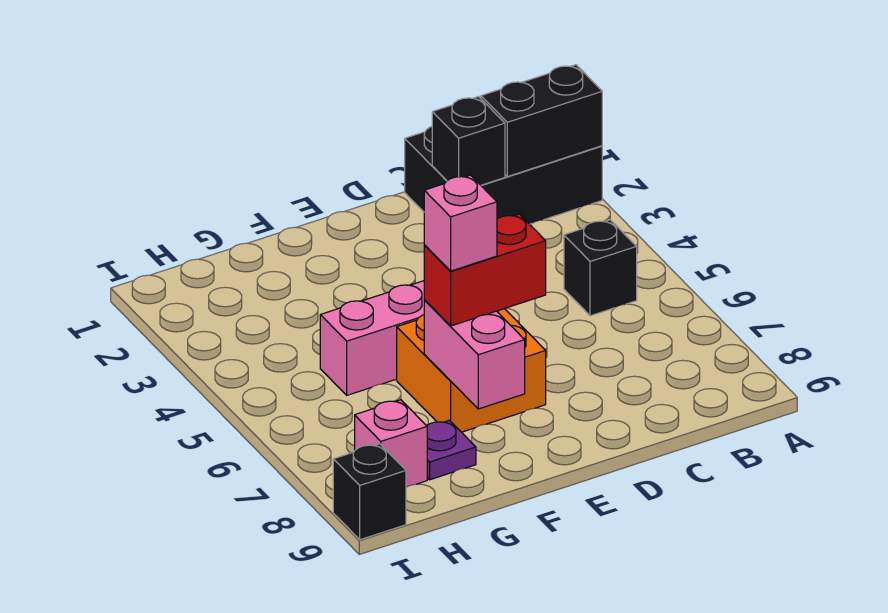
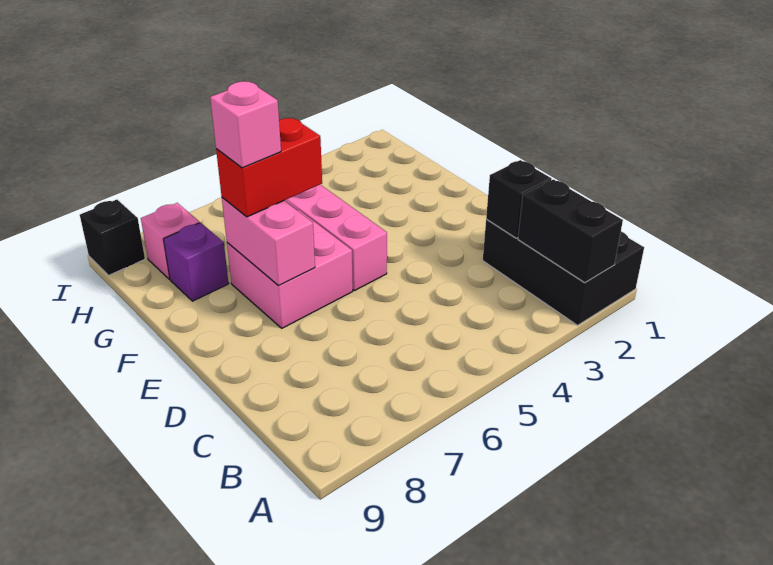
black brick B5 level 1 -> none
orange brick E6:F7 level 1 -> pink brick E6:F7 level 1
red brick E7:F7 level 3 -> red brick F6:F7 level 3
pink brick F7:F8 level 2 -> pink brick E7:F7 level 2
purple plate G8 level 1 -> purple brick G8 level 1

